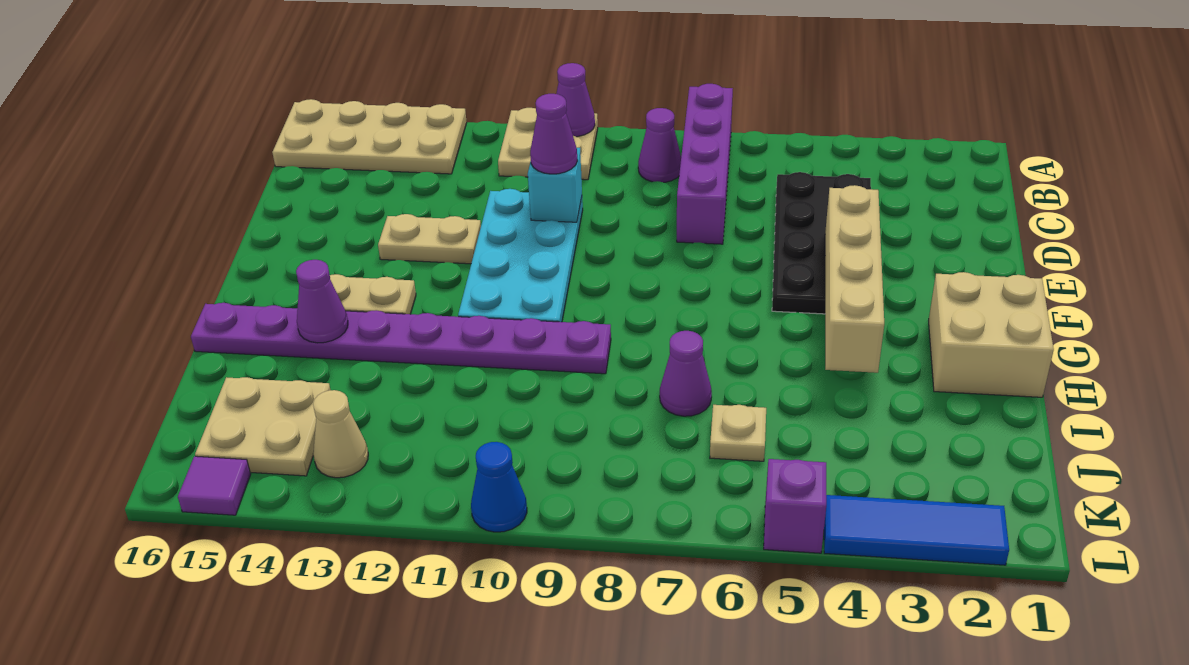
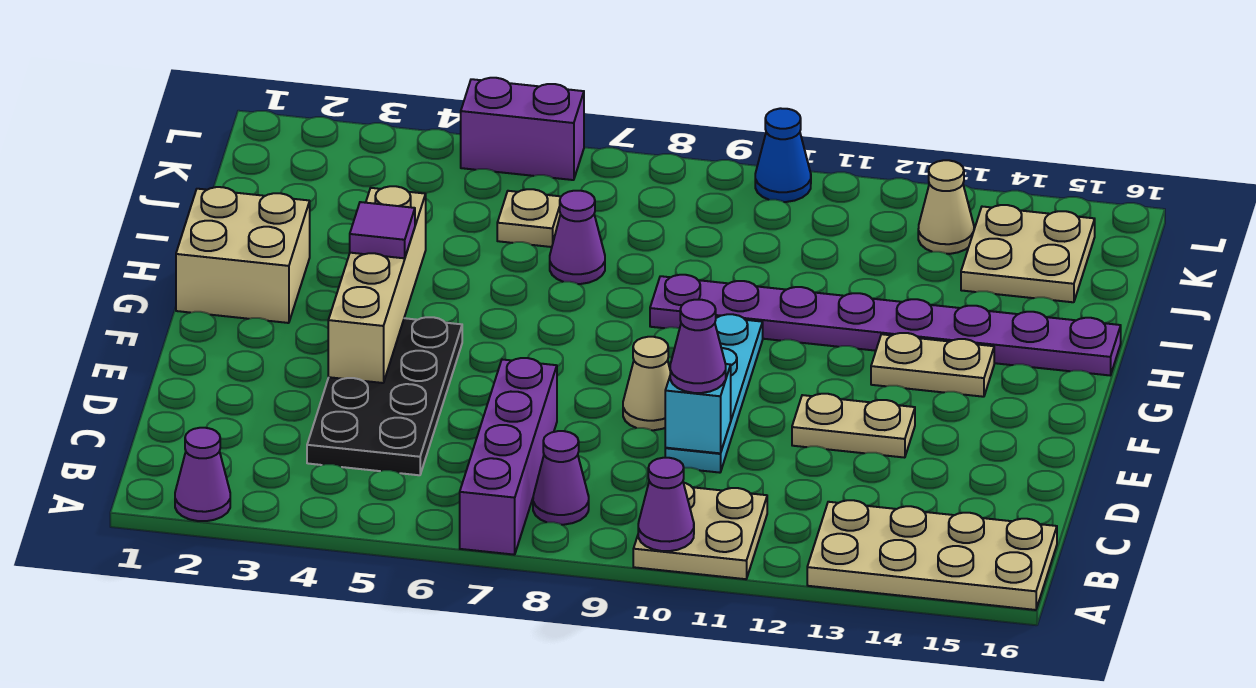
cyan plate D10:G11 level 1 -> cyan plate D10:G10 level 1
none -> tan cone E9 level 1
purple cone H14 level 2 -> purple cone A2 level 1
blue tile L2:L4 level 1 -> none
purple brick L5 level 1 -> purple brick L5:L6 level 1
purple tile L15 level 1 -> purple tile G4 level 3

